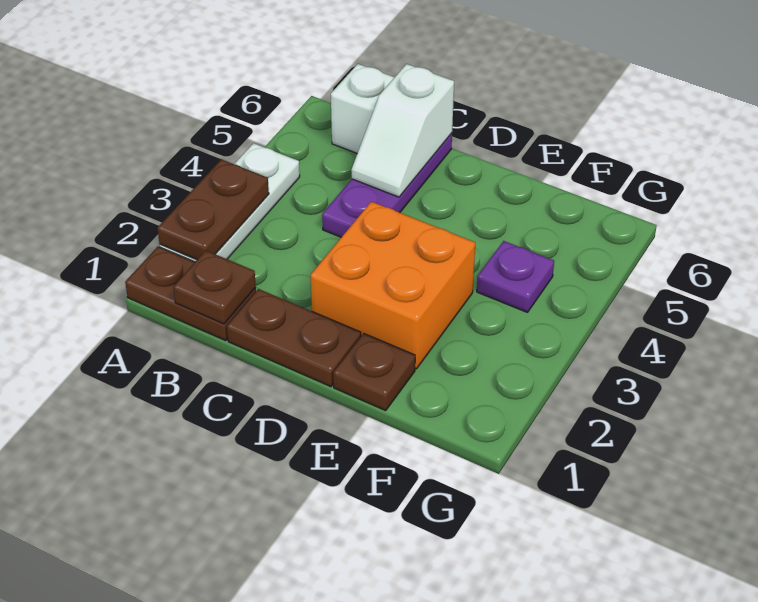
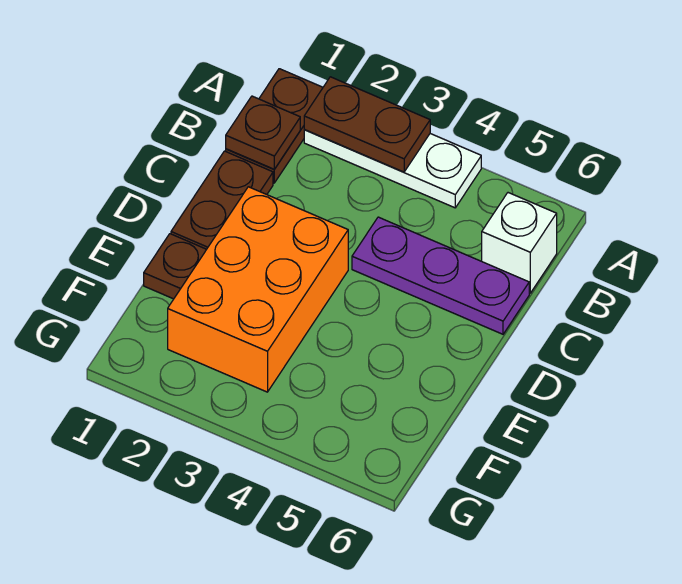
white slope C5:C6 level 2 top 6 -> none
orange brick D2:E3 level 1 -> orange brick D2:F3 level 1
purple plate F4 level 1 -> none

